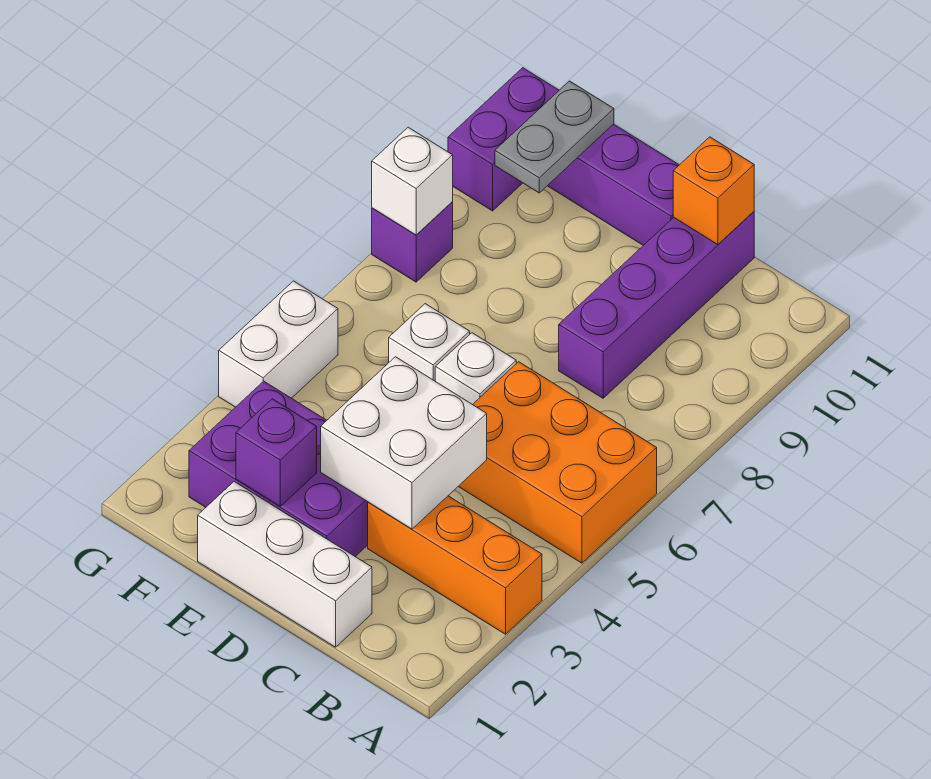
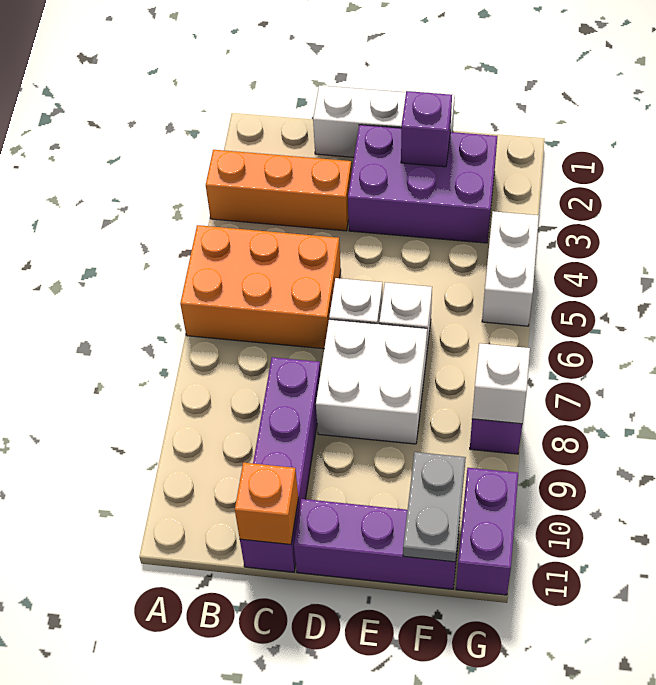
white brick C3:D4 level 2 -> white brick D7:E8 level 1

